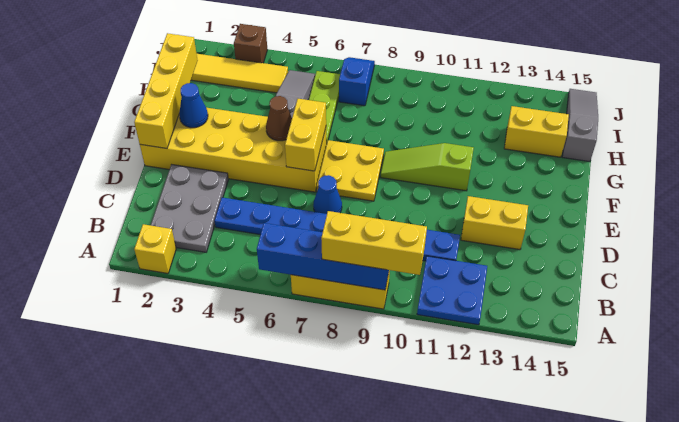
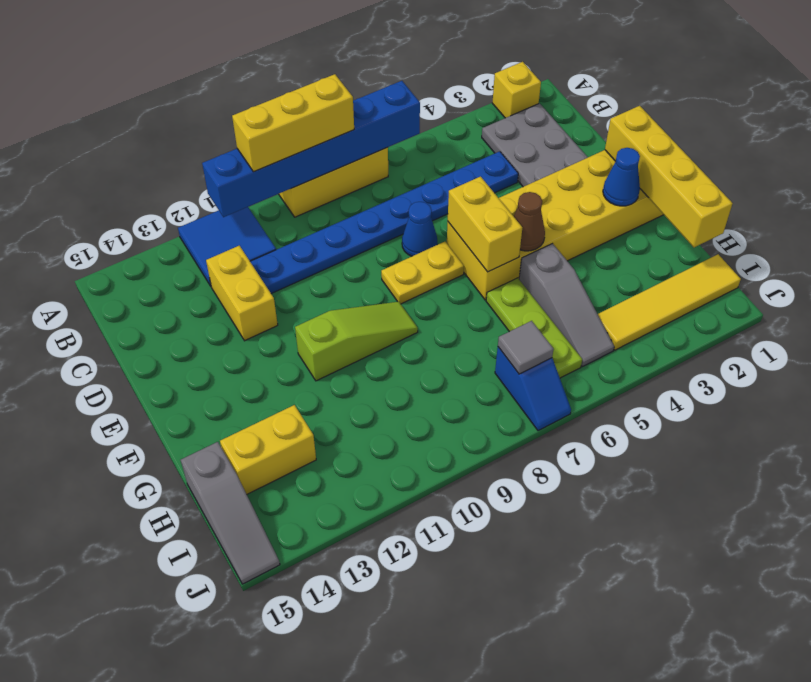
blue brick A6:A9 level 2 -> blue brick A6:A11 level 2
blue plate A11:B12 level 1 -> blue tile A11:B12 level 1
yellow brick D12:D13 level 1 -> yellow brick C12:D12 level 1
yellow plate E7:F8 level 1 -> yellow plate E7:E8 level 1
none -> grey tile I7 level 2
brown brick J3 level 1 -> none

